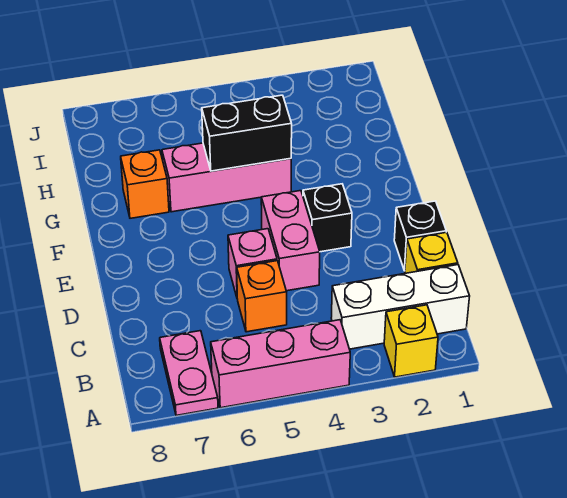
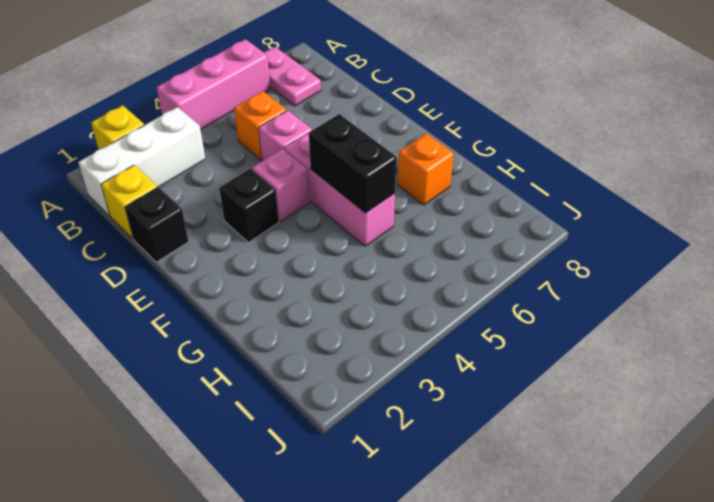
pink brick D4:E4 level 1 -> pink brick E4 level 1
pink brick G4:G6 level 1 -> pink brick E5:G5 level 1
black brick G4:G5 level 2 -> black brick F5:G5 level 2

